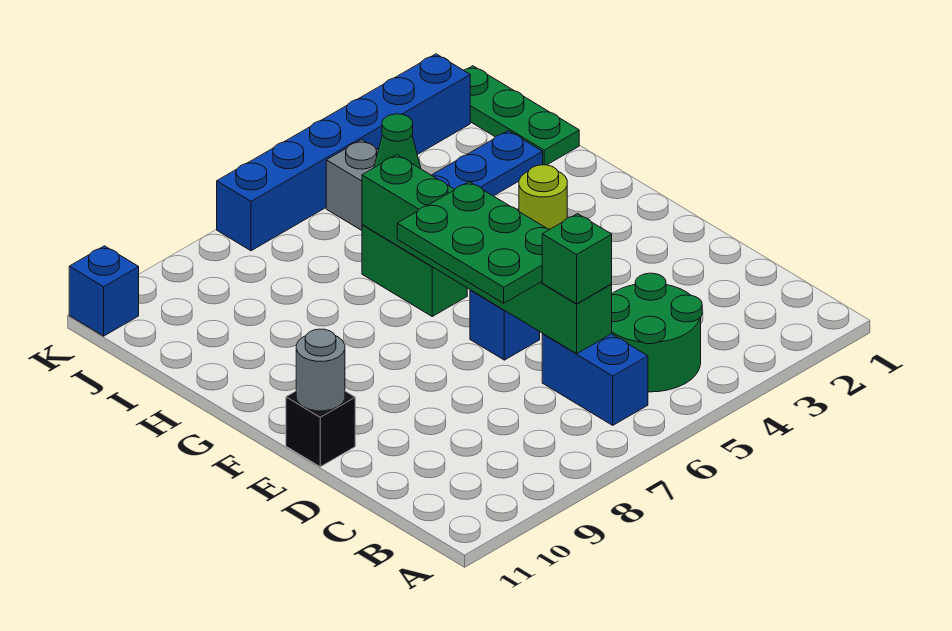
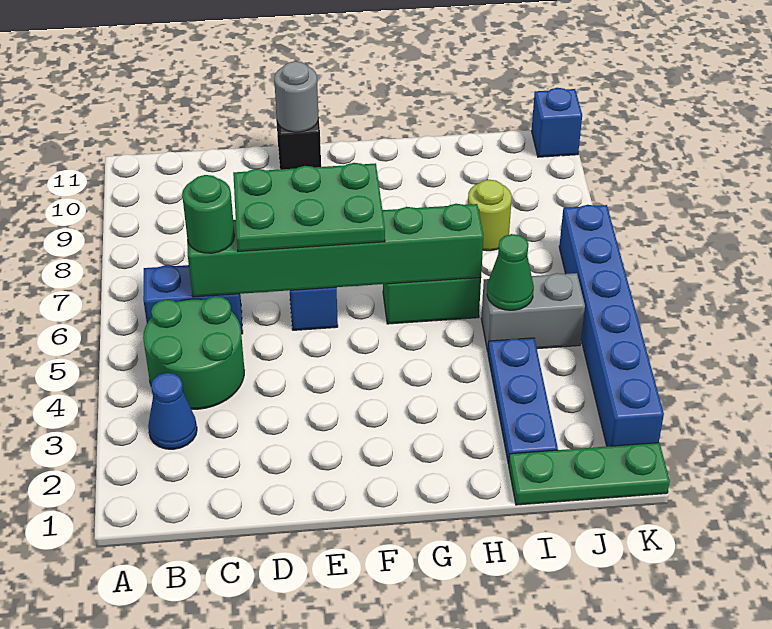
none -> blue cone B3 level 1
green brick C6 level 3 -> green round brick C6 level 3
lime round brick G3 level 1 -> lime round brick I8 level 1

